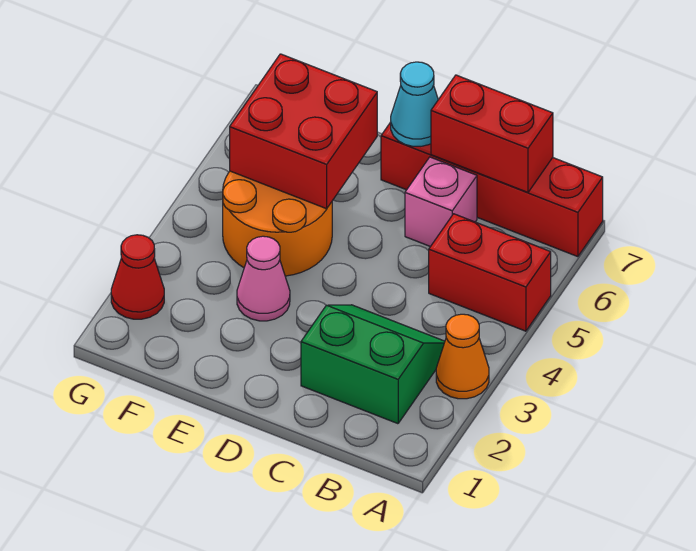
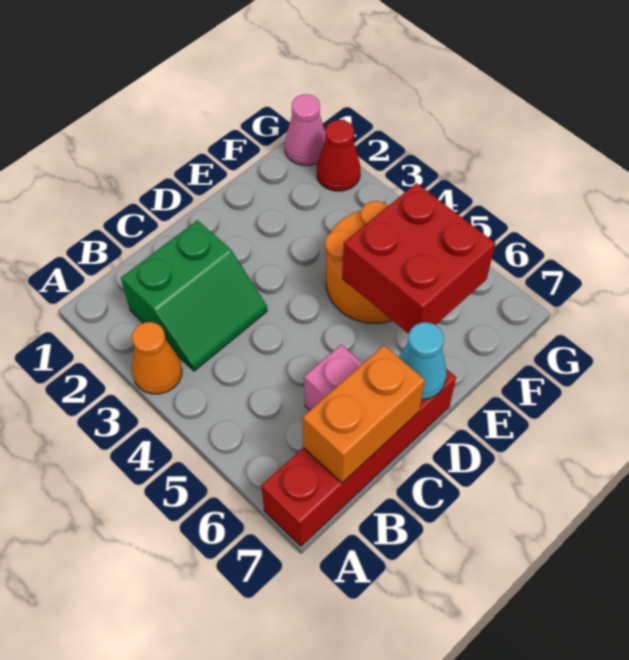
red brick A5:B5 level 1 -> none
red brick B7:C7 level 2 -> orange brick B7:C7 level 2
pink cone E3 level 1 -> pink cone G1 level 1

